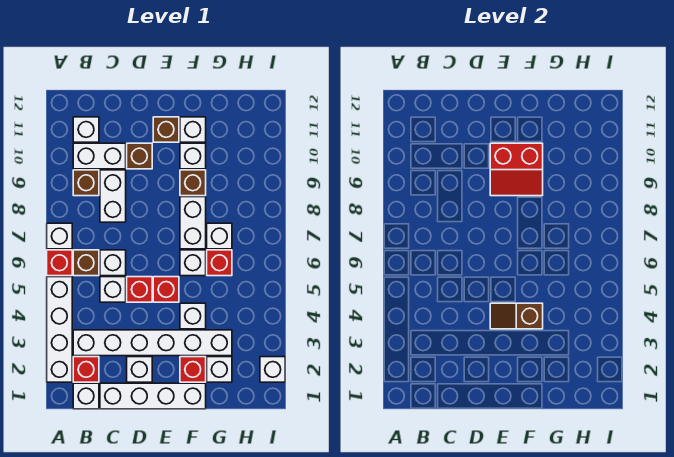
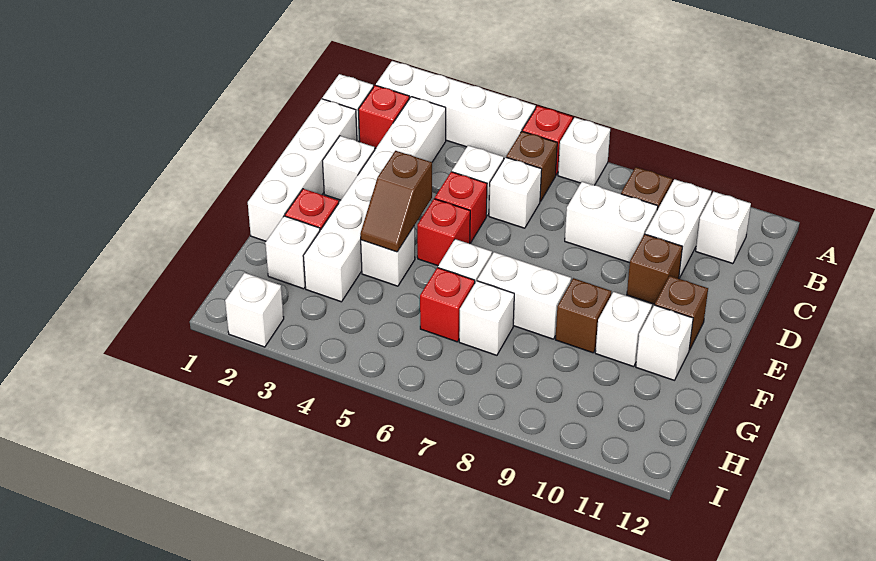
brown slope E4:F4 level 2 top F -> brown slope E4:F4 level 2 top E
red slope E9:F10 level 2 top 10 -> none

